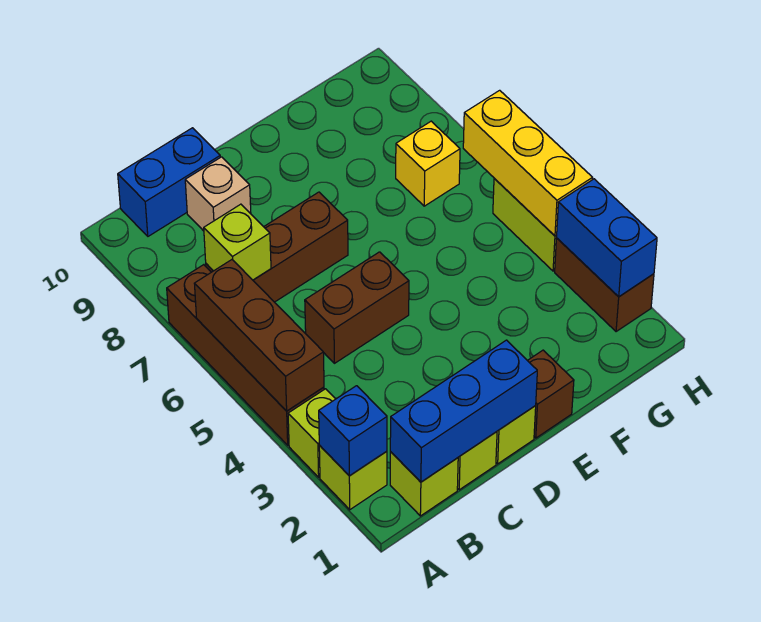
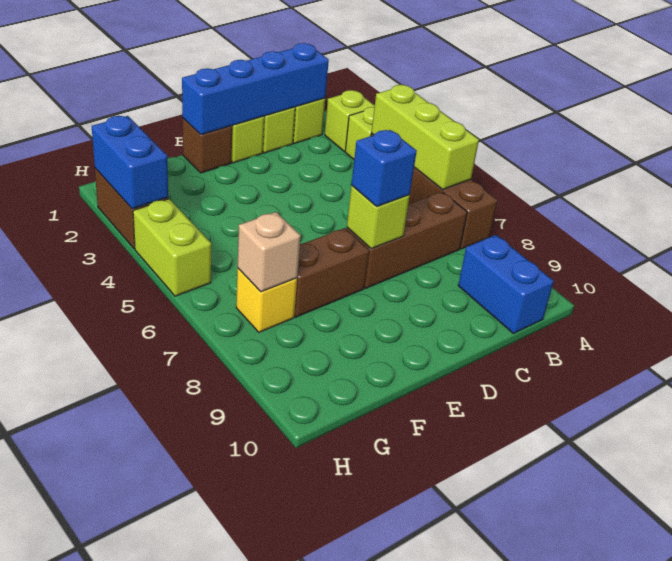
blue brick A2 level 2 -> blue brick D7 level 3
brown brick A4:A6 level 2 -> lime brick A4:A6 level 2
blue brick B1:D1 level 2 -> blue brick B1:E1 level 2
lime brick B7 level 2 -> lime brick D7 level 2
blue brick B10:C10 level 1 -> blue brick B9:B10 level 1
brown brick C5:D5 level 1 -> brown brick E7:F7 level 1
tan brick C9 level 1 -> tan brick G7 level 2
yellow brick H4:H6 level 2 -> none

